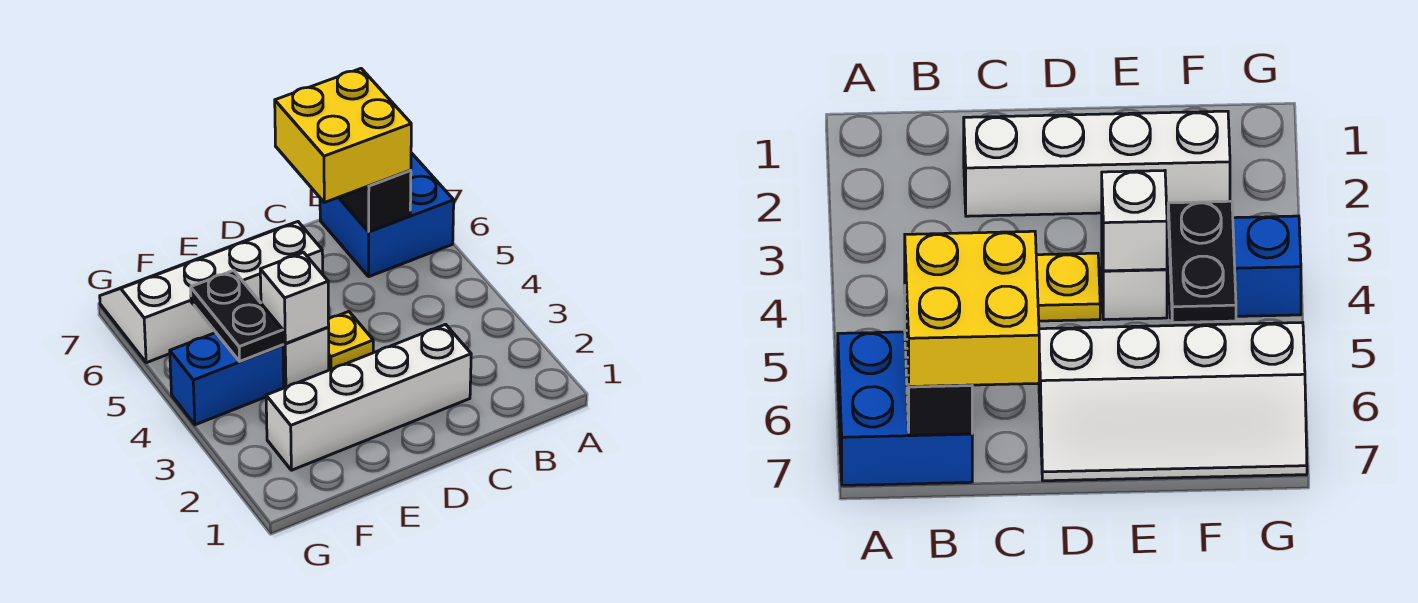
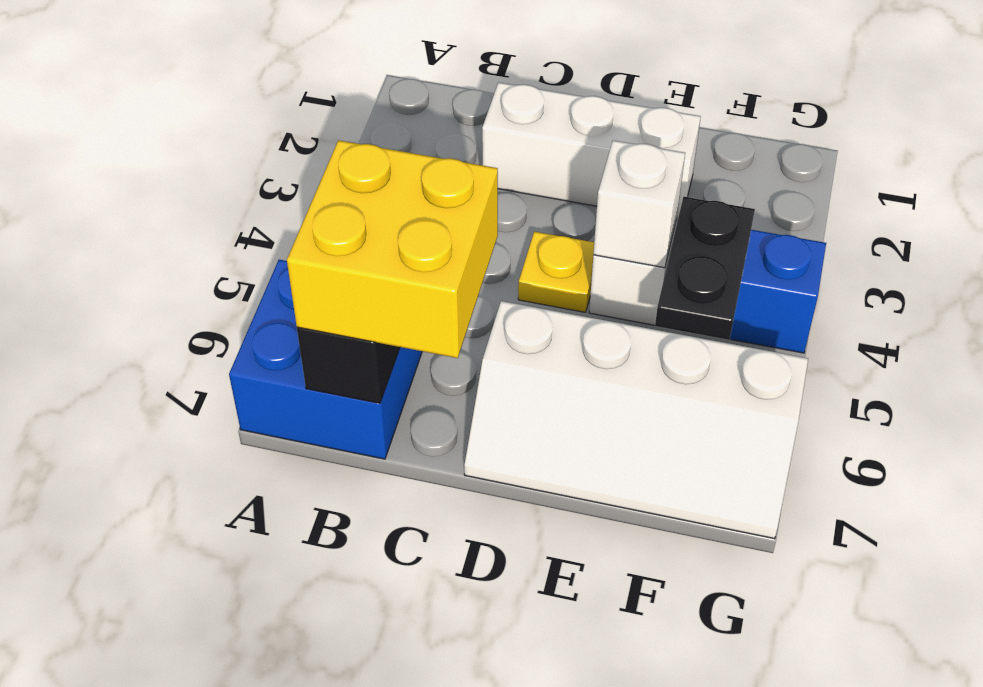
white brick C2:F2 level 1 -> white brick C2:E2 level 1

